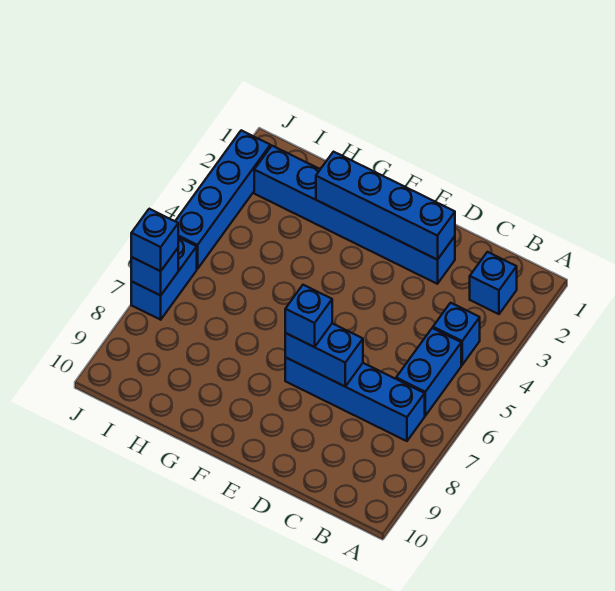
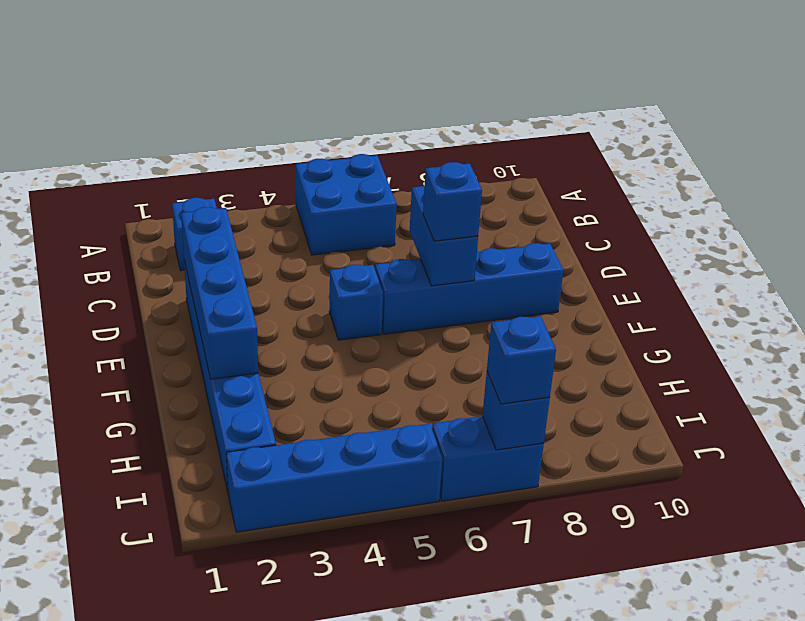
blue brick B4 level 1 -> blue brick E5 level 1
blue brick B5:B6 level 1 -> blue brick A5:B6 level 1
blue brick B7:E7 level 1 -> blue brick E6:E9 level 1

